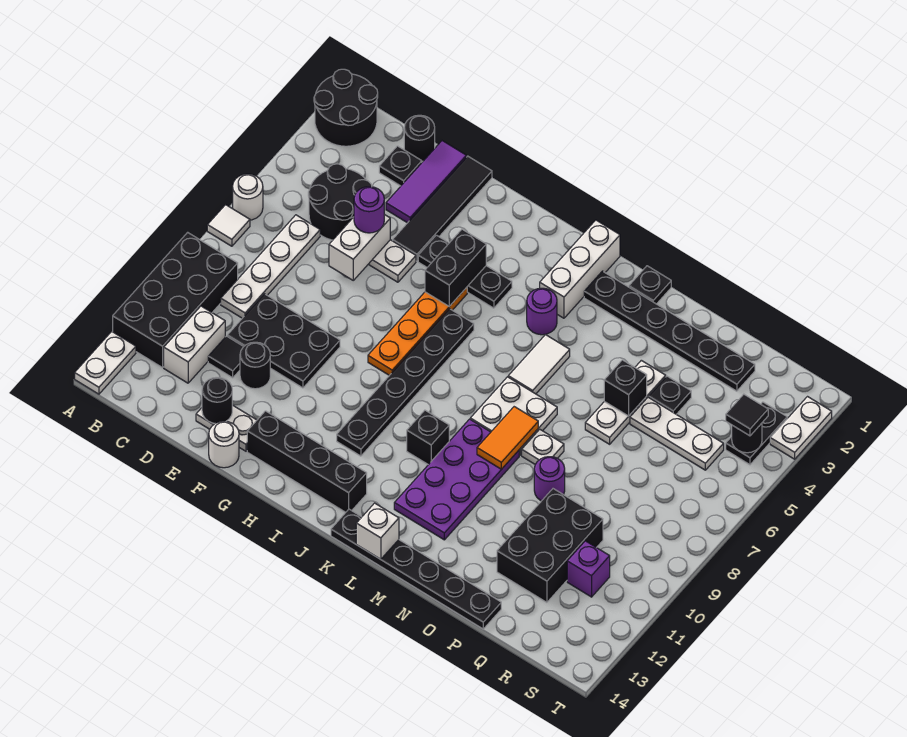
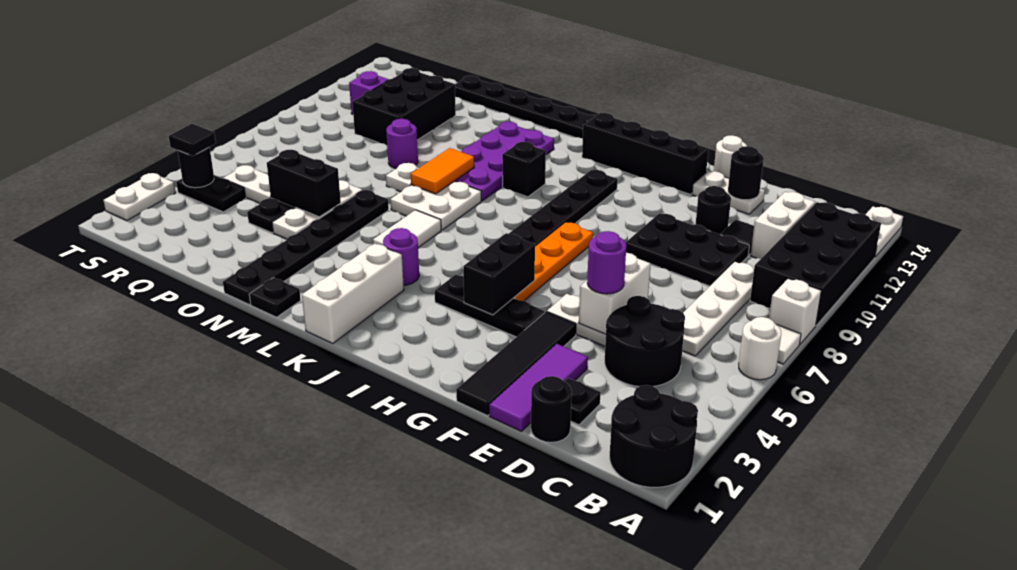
black plate L2:Q2 level 1 -> black plate N1:N6 level 1
white brick L14 level 2 -> white brick A8 level 1
black brick O5 level 2 -> black brick O5:P5 level 2
black plate S3:S4 level 1 -> black plate R4:S4 level 1

